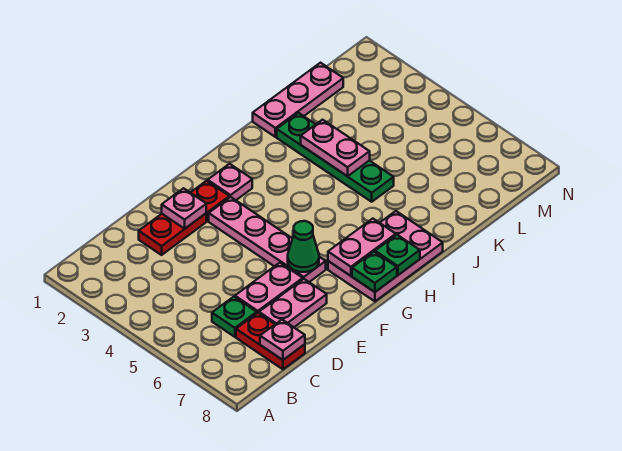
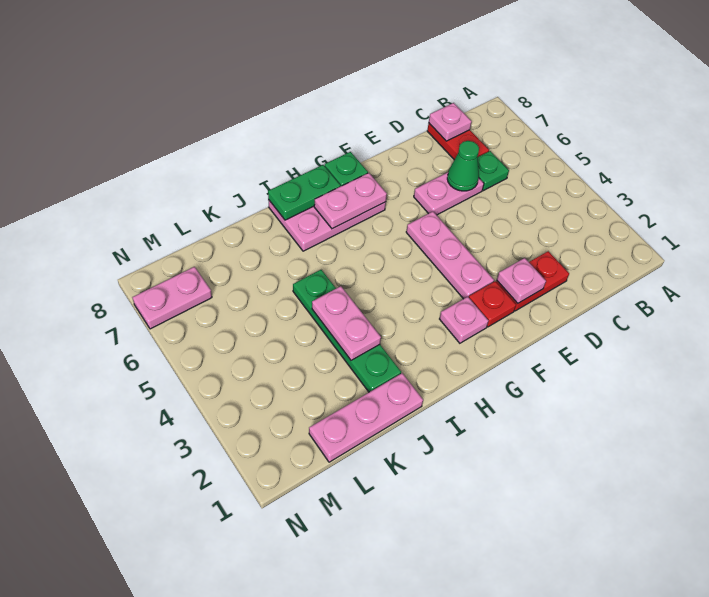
pink plate D7:E7 level 1 -> pink plate M7:N7 level 1
pink plate F3:F6 level 1 -> pink plate F3:F5 level 1
green cone F6 level 2 -> green cone D6 level 2
green plate H8 level 2 -> green plate H8:I8 level 2

